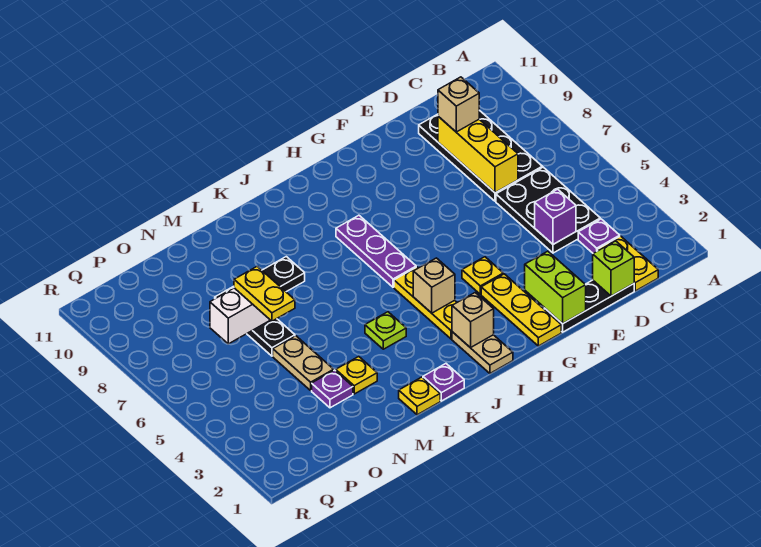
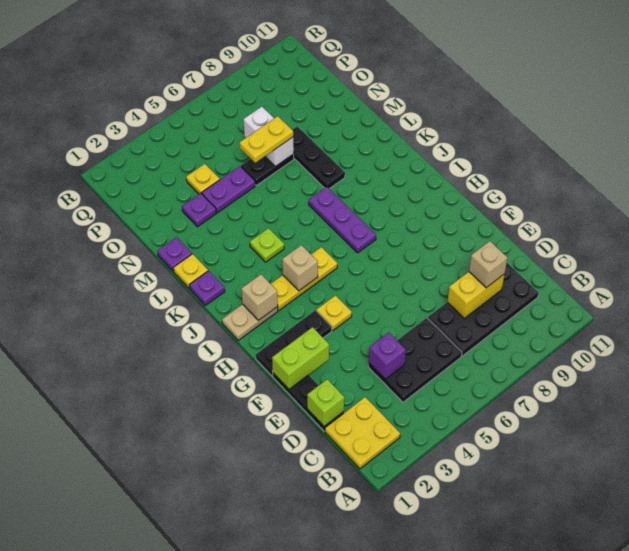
yellow plate C1:C2 level 1 -> yellow plate B1:C2 level 1
purple plate C3 level 1 -> purple plate M1 level 1
yellow brick D7:D9 level 2 -> yellow brick D8:D9 level 2
yellow plate G1:G3 level 1 -> black plate G1:G3 level 1
purple plate I6:I8 level 1 -> purple plate I7:K7 level 1
yellow plate M3 level 1 -> yellow plate O4 level 1
tan plate N4:N5 level 1 -> purple plate N4:N5 level 1

